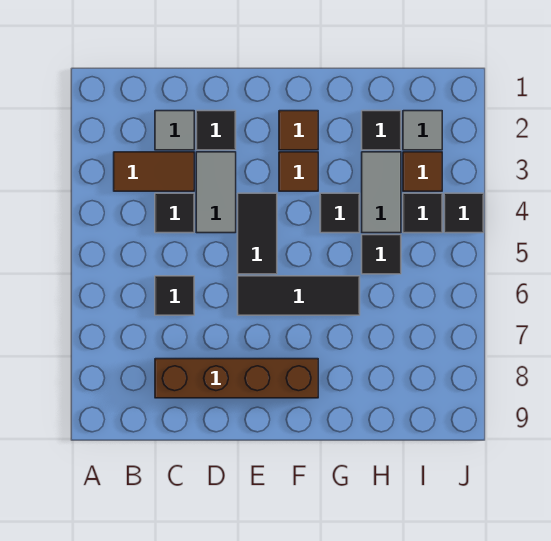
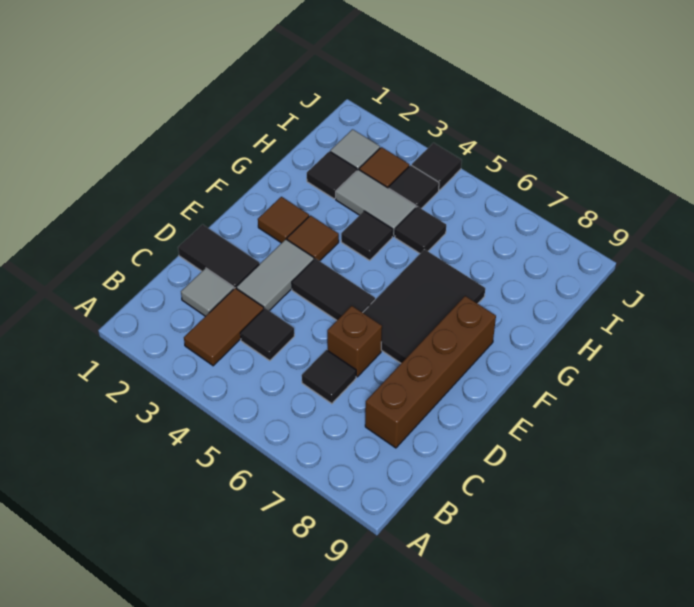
black tile D2 level 1 -> black tile D1:D2 level 1
grey tile D3:D4 level 1 -> grey tile D3:E3 level 1
none -> brown brick D6 level 1
black tile E6:G6 level 1 -> black tile E6:G7 level 1

